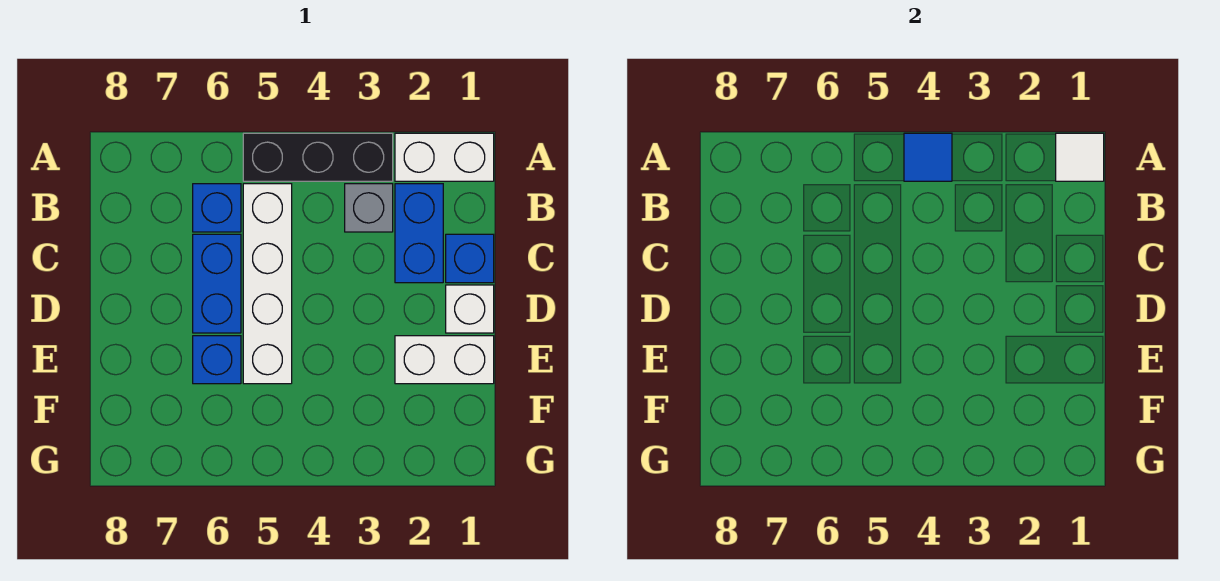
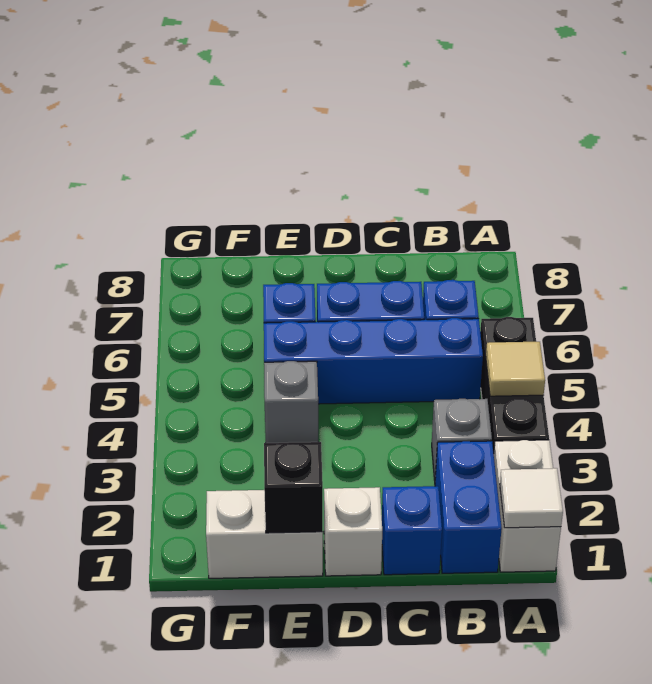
blue tile A4 level 2 -> tan tile A4 level 2
blue brick B2:C2 level 1 -> blue brick B1:B2 level 1
white brick B5:E5 level 1 -> blue brick B5:E5 level 1
white brick E1:E2 level 1 -> white brick E1:F1 level 1
none -> black brick E1 level 2
none -> grey brick E4 level 1

